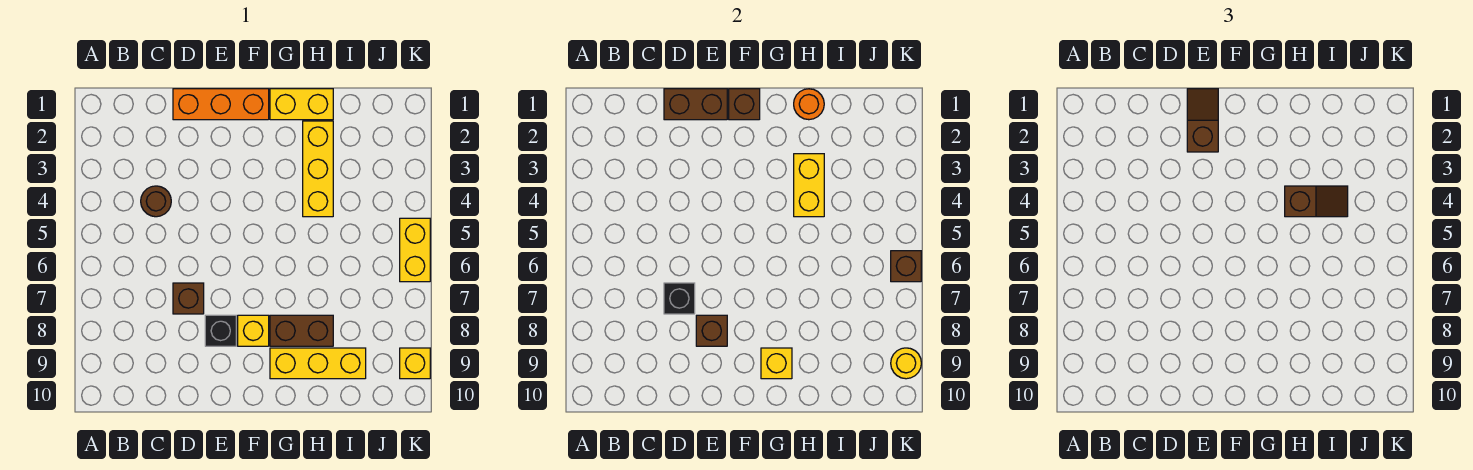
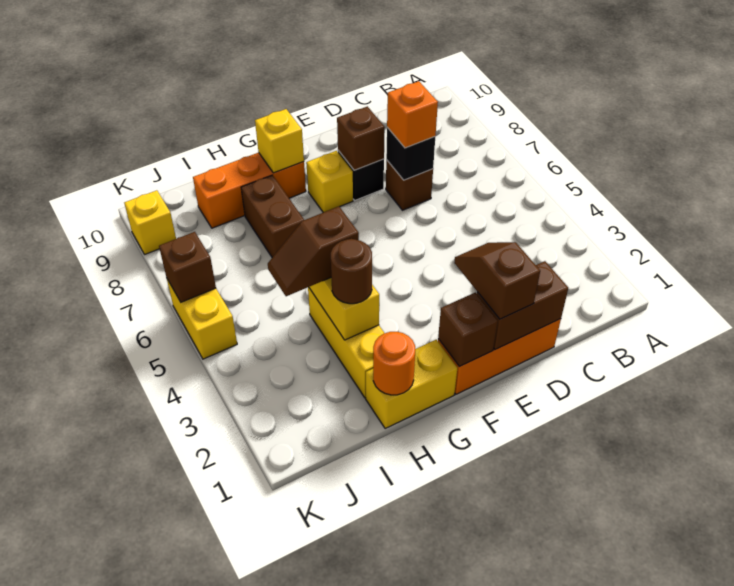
brown round brick C4 level 1 -> brown round brick H3 level 3
none -> orange brick D7 level 3
brown slope E1:E2 level 3 top 2 -> brown slope E1:E2 level 3 top 1
brown brick G8:H8 level 1 -> brown brick H7:H8 level 1
yellow brick G9:I9 level 1 -> orange brick G9:I9 level 1
yellow round brick K9 level 2 -> none

